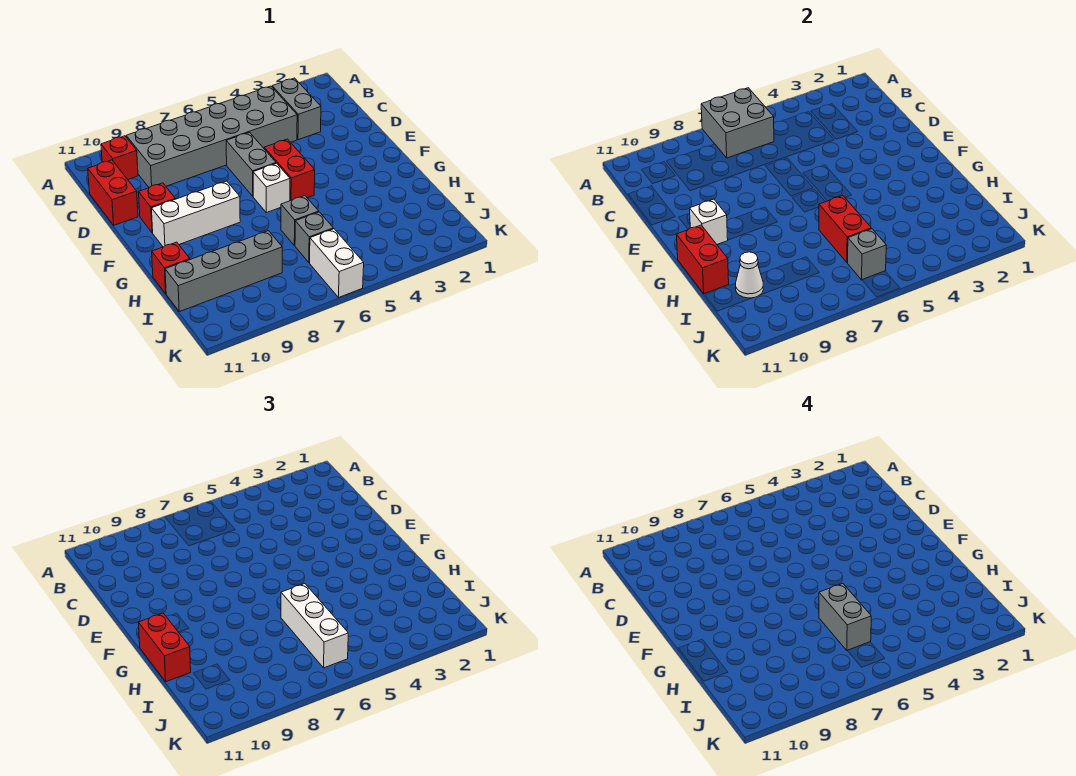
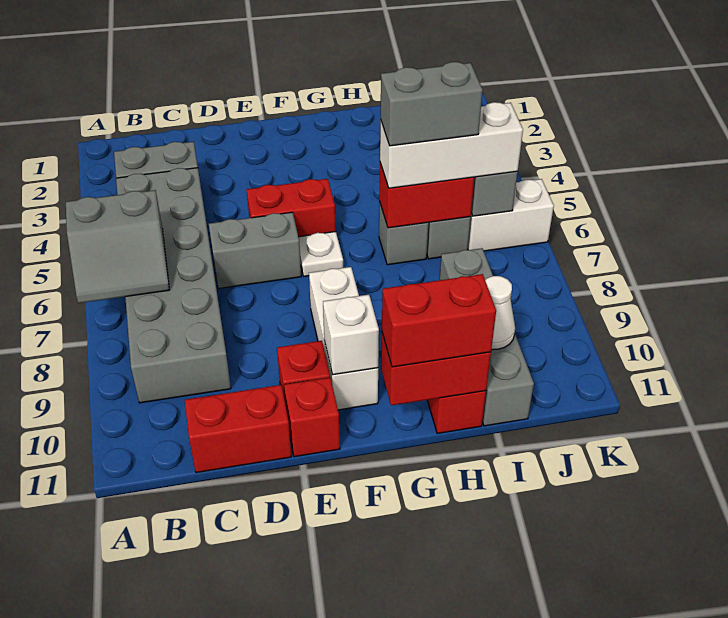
grey brick A6:B7 level 2 -> grey slope A6:B7 level 2 top 6
red brick B10 level 1 -> red brick E11 level 1
white brick F6 level 1 -> white plate F6 level 1

